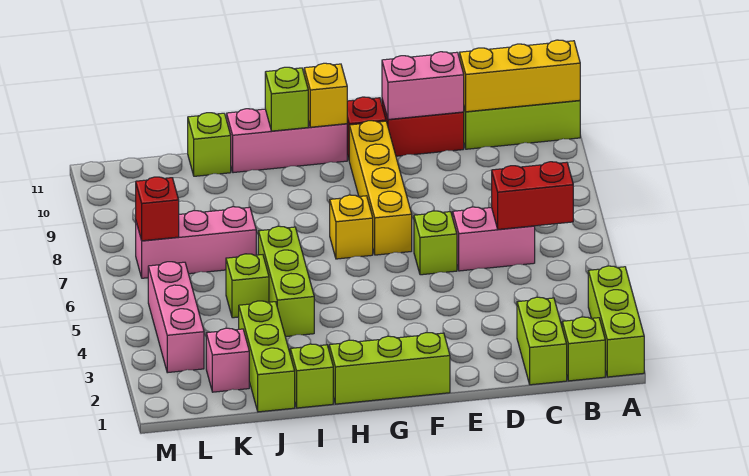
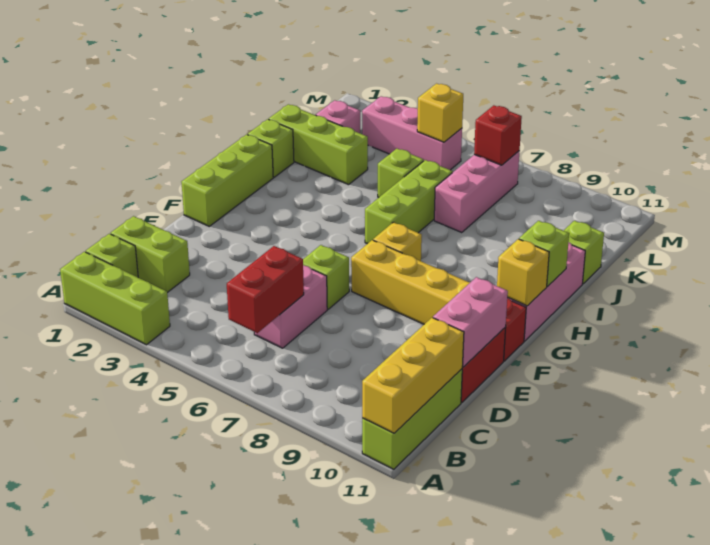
lime brick I4:I6 level 1 -> lime brick H6:J6 level 1
none -> yellow brick L5 level 2

